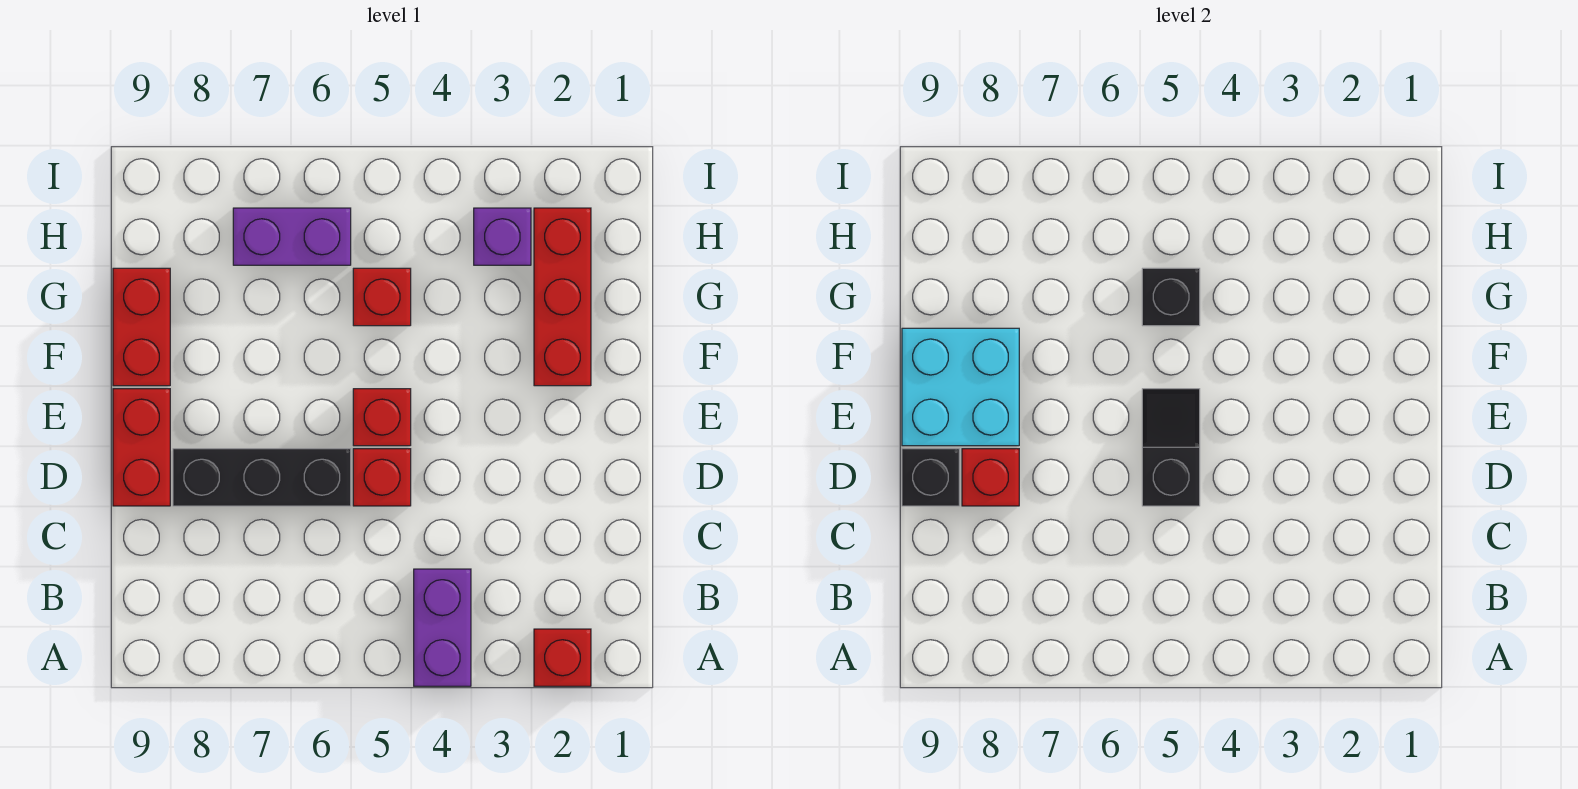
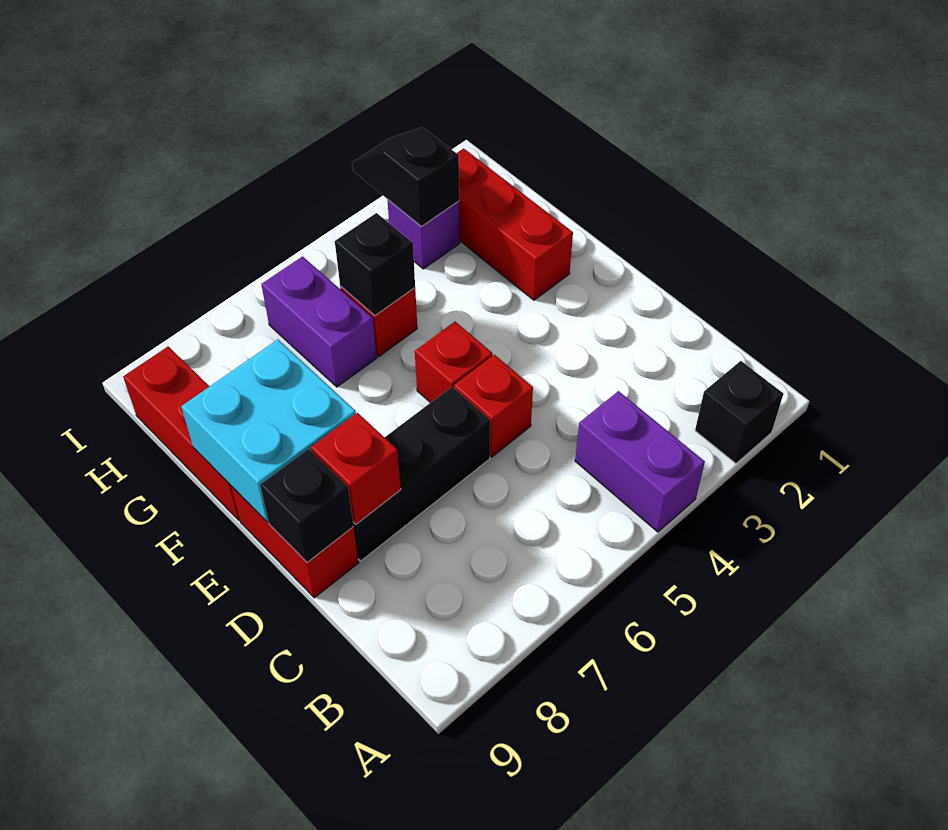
red brick A2 level 1 -> black brick A2 level 1
black slope D5:E5 level 2 top D -> black slope H3:I3 level 2 top H
red brick F9:G9 level 1 -> red brick F9:H9 level 1
purple brick H6:H7 level 1 -> purple brick G6:H6 level 1

